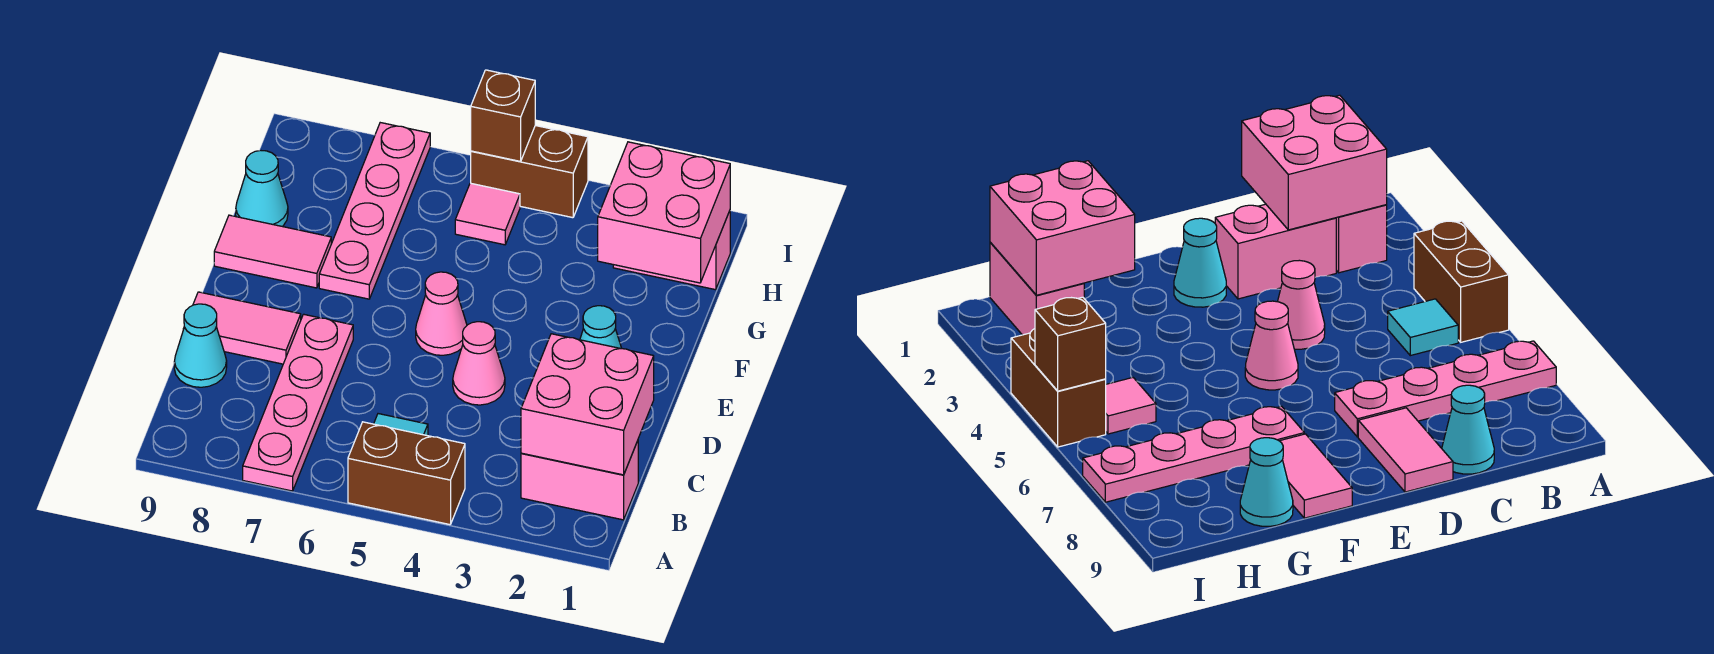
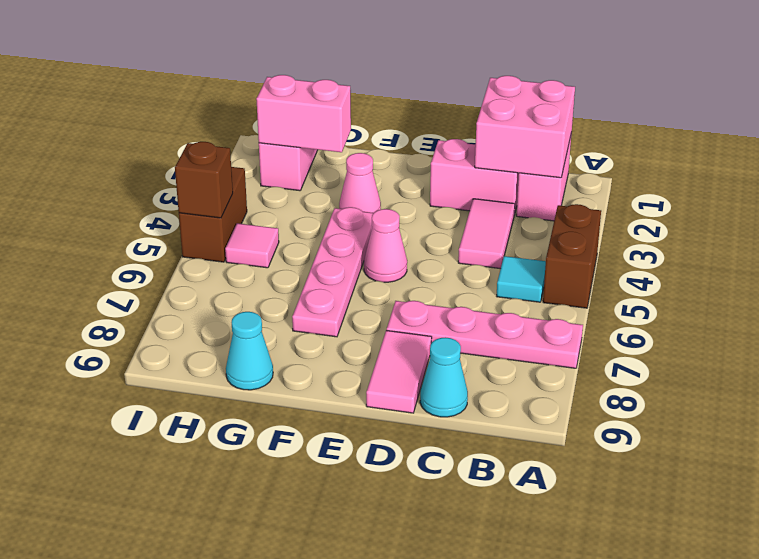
pink cone D4 level 1 -> pink cone F3 level 1
cyan cone E2 level 1 -> none
pink plate F7:I7 level 1 -> pink plate F4:F7 level 1
pink tile F8:F9 level 1 -> pink tile C3:C4 level 1
pink brick G1:H2 level 2 -> pink brick G2:H2 level 2

